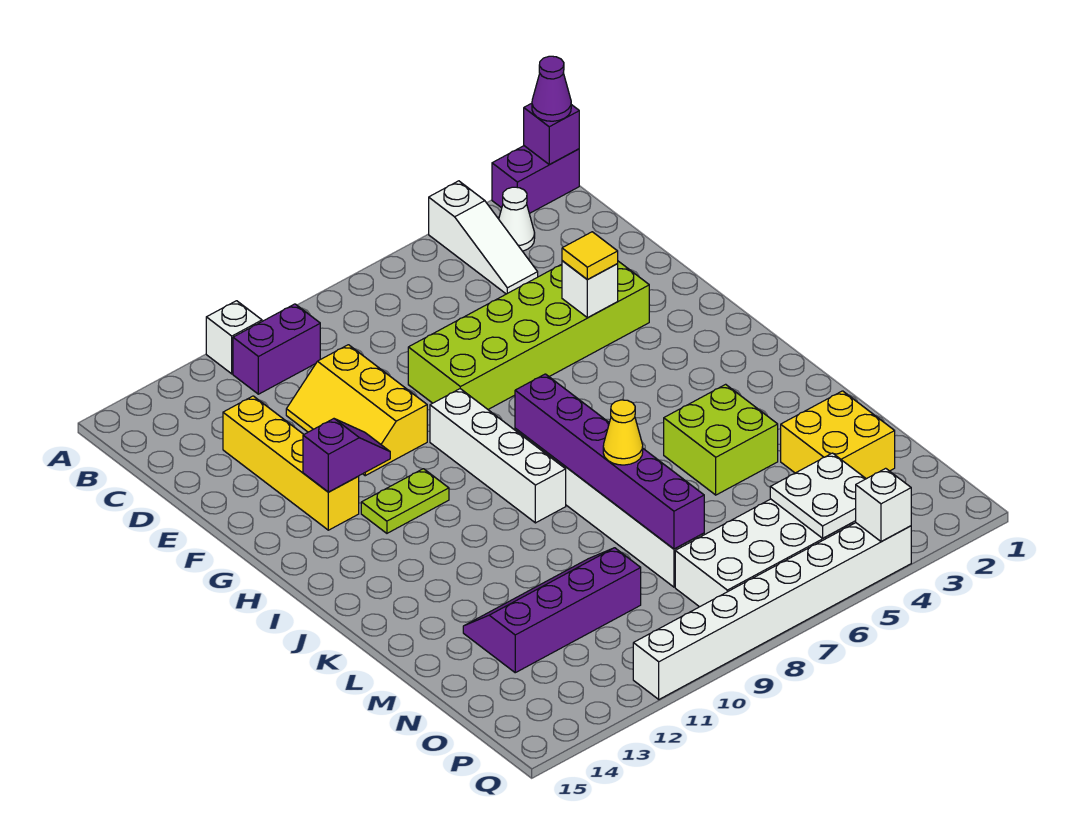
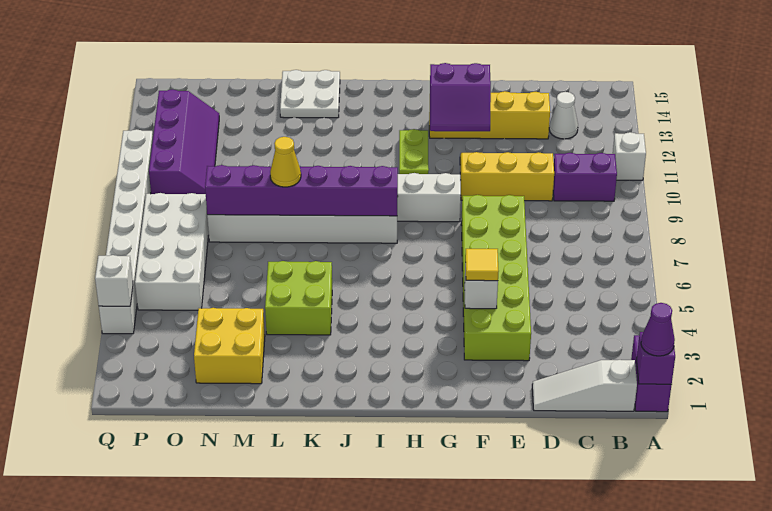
white slope A4:C4 level 1 top A -> white slope B1:D1 level 1 top B
white cone B3 level 1 -> white cone C13 level 1
purple brick B10:B11 level 1 -> purple brick B10:C10 level 1
purple slope G12:G13 level 2 top 13 -> purple slope F12:G13 level 2 top 13
purple slope M10:N13 level 1 top N -> purple slope O10:P13 level 1 top P
white plate O4:P5 level 2 -> white plate K14:L15 level 1

